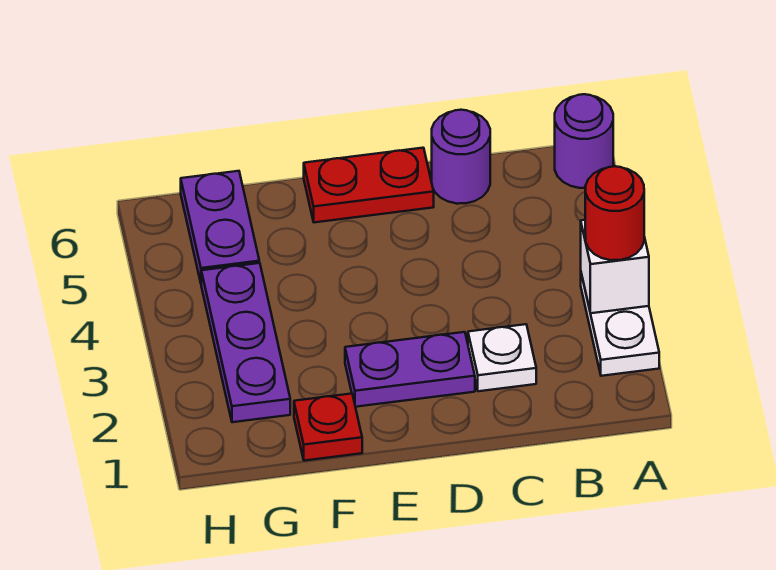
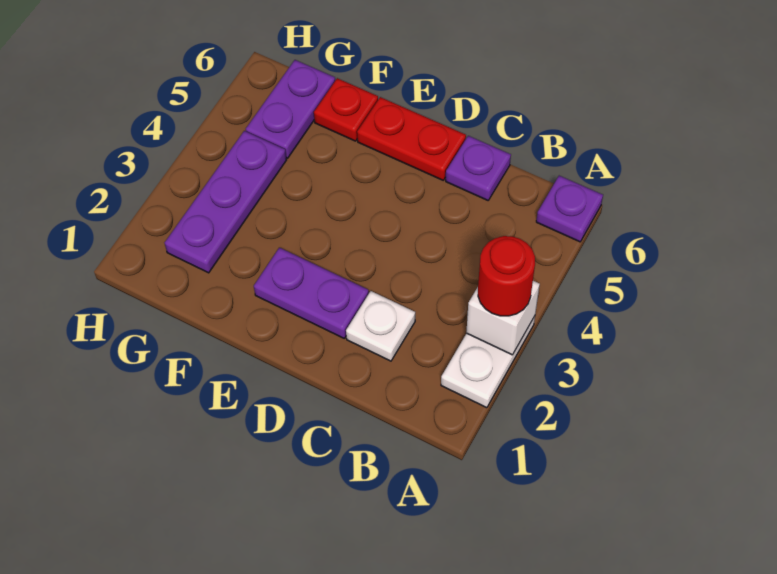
purple round brick A6 level 1 -> purple plate A6 level 1
purple round brick C6 level 1 -> purple plate C6 level 1
red plate F1 level 1 -> red plate F6 level 1

